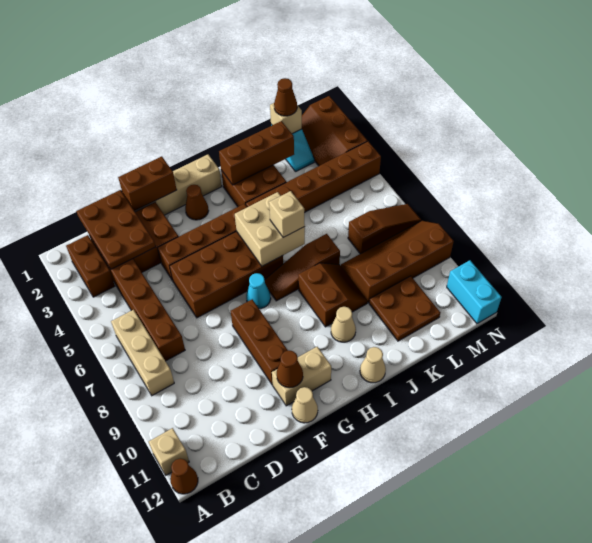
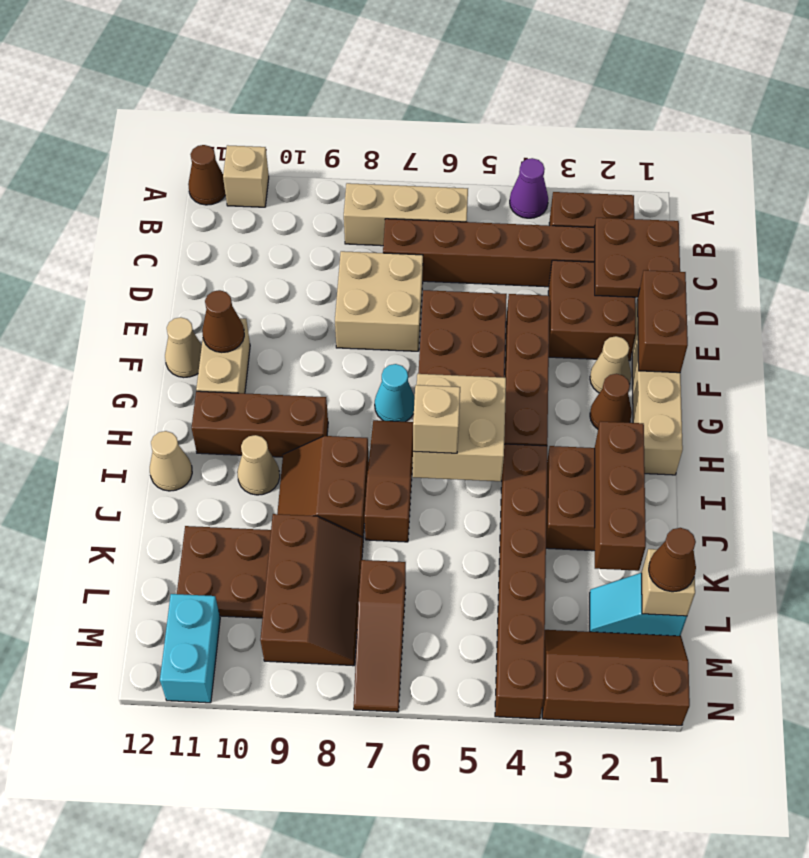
none -> purple cone A4 level 1
brown plate C1:D3 level 2 -> brown plate C1:D2 level 2
none -> tan brick D7:E8 level 1
none -> tan cone F2 level 1
brown brick F8:F10 level 1 -> brown brick H9:H11 level 1
brown slope I8:J9 level 1 top I -> brown slope I8:J9 level 1 top 8
brown slope K8:N9 level 1 top 9 -> brown slope K8:M9 level 1 top 9
cyan brick N11:N12 level 1 -> cyan brick M11:N11 level 1

